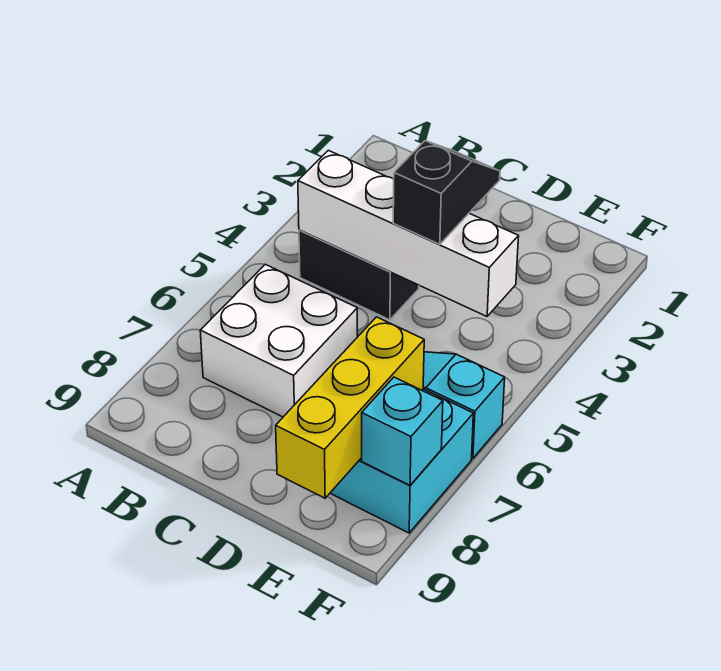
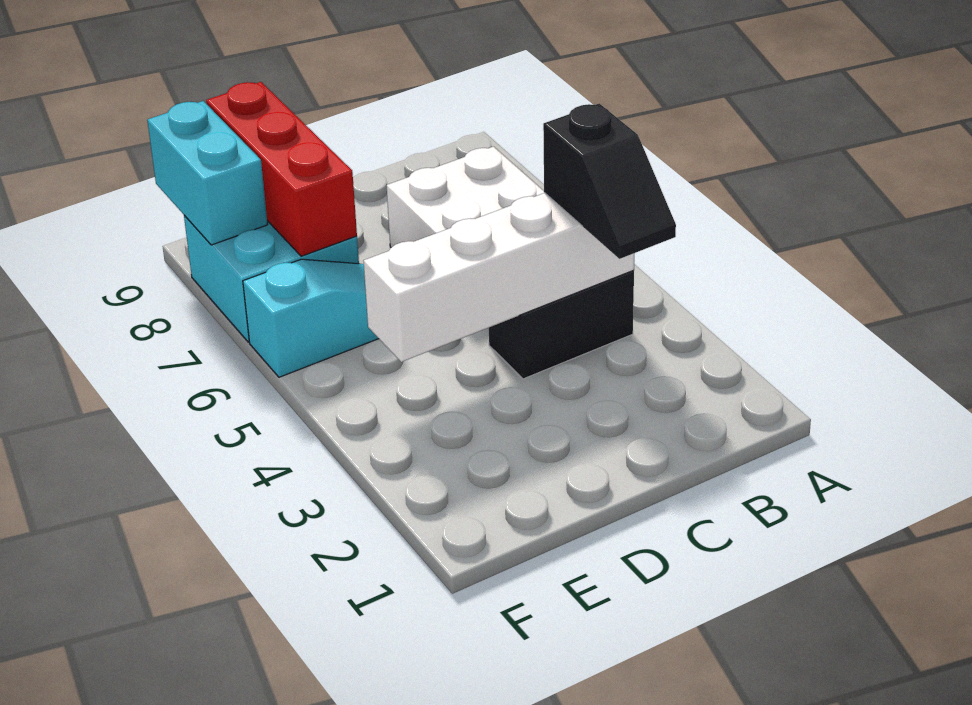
black slope D3:D4 level 3 top 4 -> black slope B3:B4 level 3 top 4
yellow brick E7:E9 level 2 -> red brick E7:E9 level 2
cyan brick F8 level 2 -> cyan brick F8:F9 level 2

